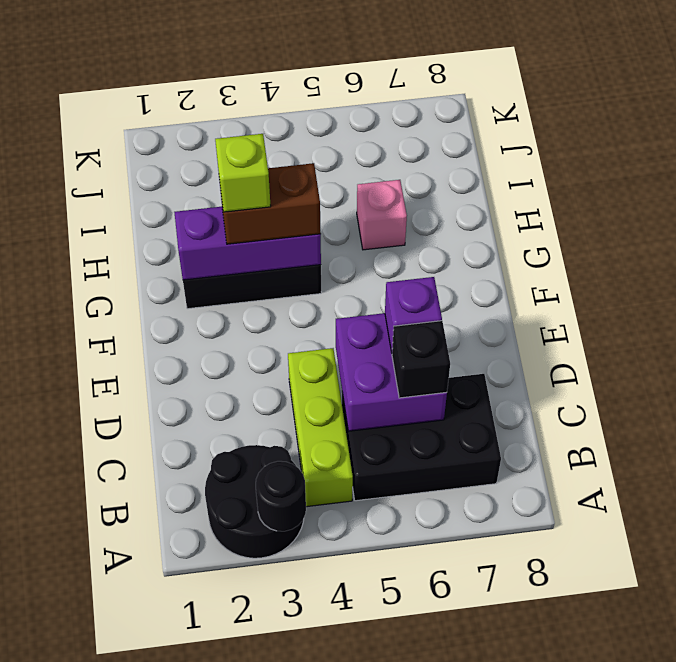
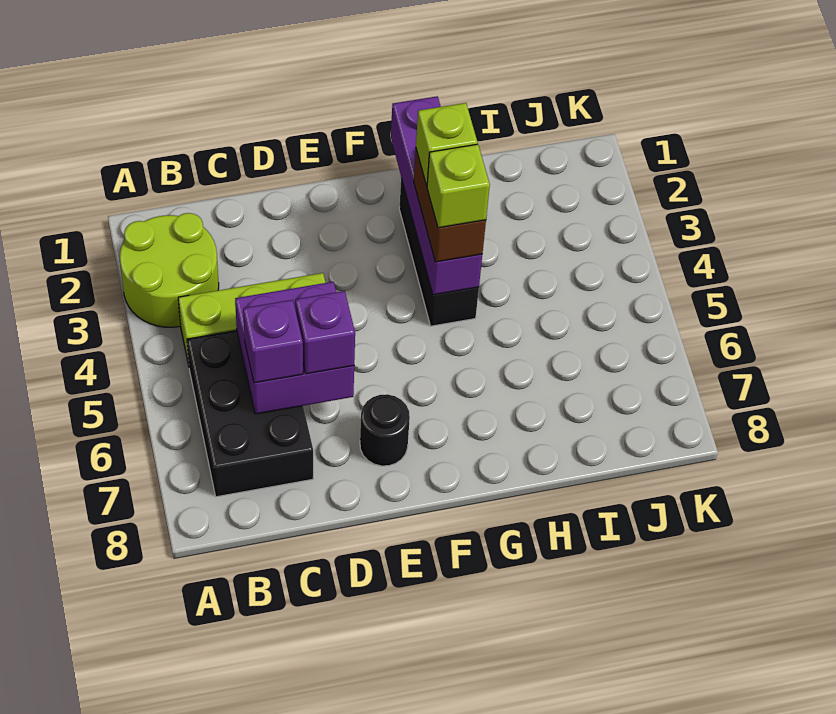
black round brick A2:B3 level 1 -> lime round brick A2:B3 level 1
black round brick A3 level 2 -> black round brick E7 level 1
black brick C6 level 3 -> purple brick C6 level 3
purple brick G2:G4 level 2 -> purple brick G1:G4 level 2
none -> lime brick G4 level 4
pink brick H6 level 1 -> none

